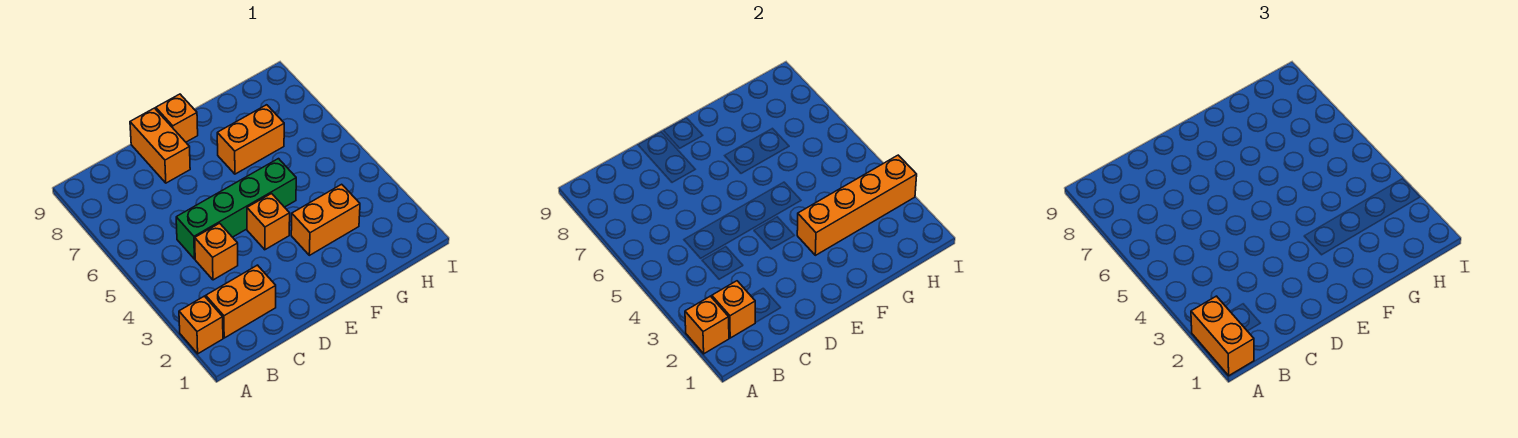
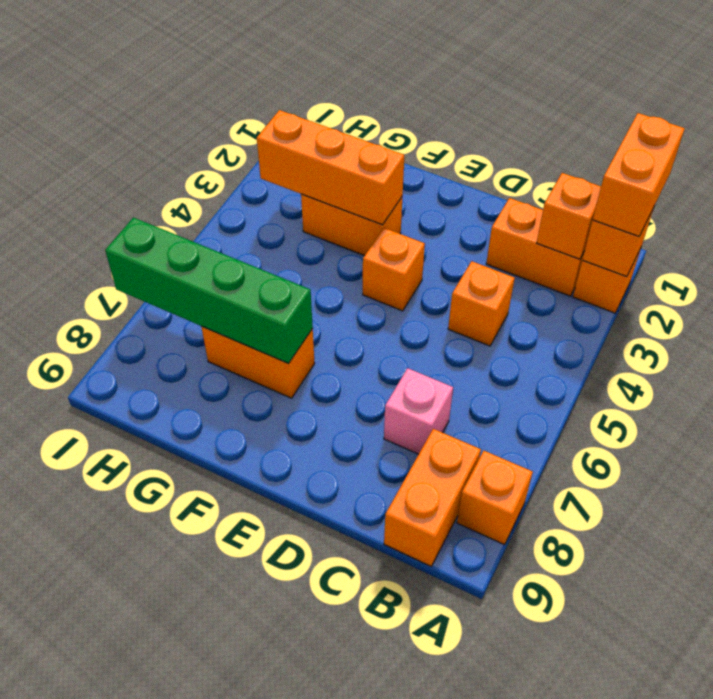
green brick C5:F5 level 1 -> green brick F7:I7 level 2
none -> pink brick C7 level 1
orange brick D8:D9 level 1 -> orange brick B8:B9 level 1
orange brick E9 level 1 -> orange brick A8 level 1
orange brick F3:I3 level 2 -> orange brick F3:H3 level 2

